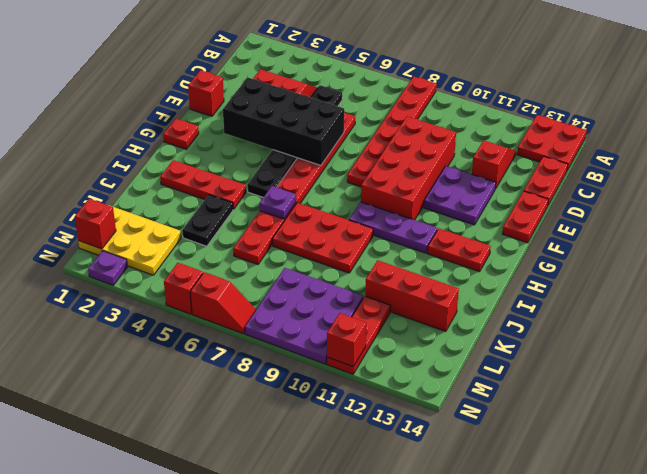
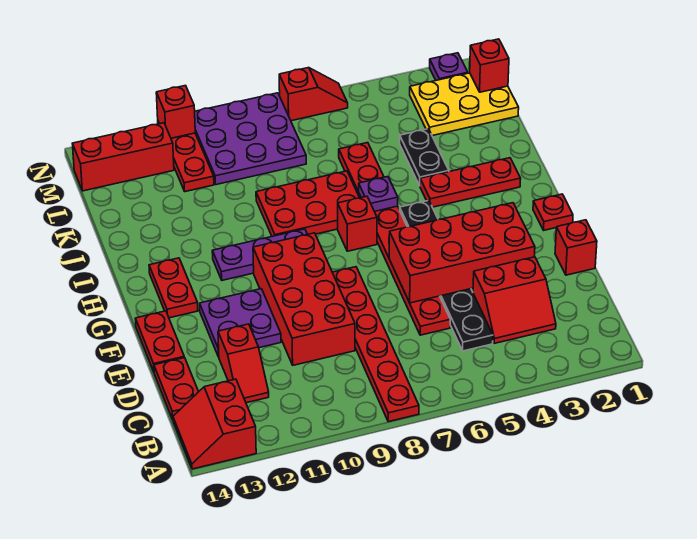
red plate A13:B14 level 1 -> red slope A13:B14 level 1 top 13
black brick E3:F6 level 2 -> red brick E3:F6 level 2
red plate H12:H13 level 1 -> red plate G13:H13 level 1
red brick K11:K13 level 1 -> red brick M12:M14 level 1
red brick N5 level 1 -> red brick H7 level 1
red slope N6:N7 level 1 top 6 -> red slope N6:N7 level 1 top 7

